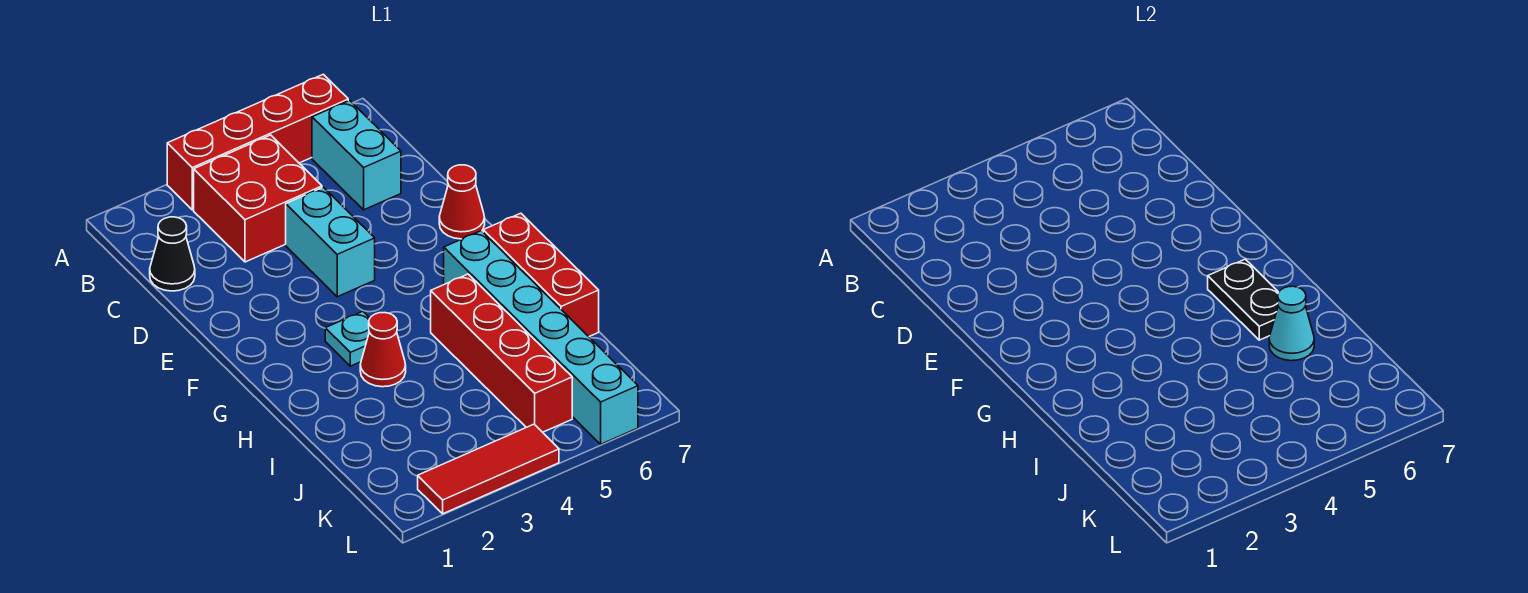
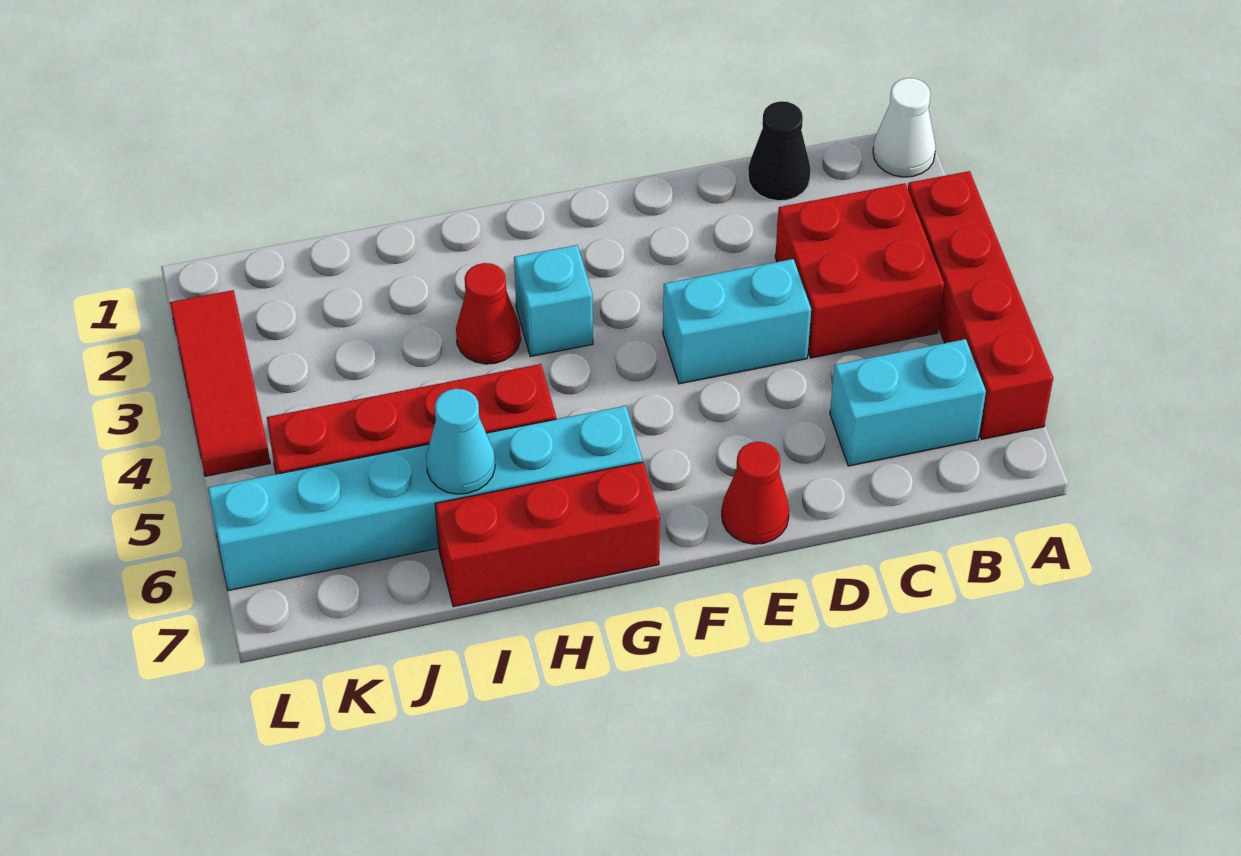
none -> white cone A1 level 1
cyan plate G3 level 1 -> cyan brick G3 level 1
black plate G6:H6 level 2 -> none

